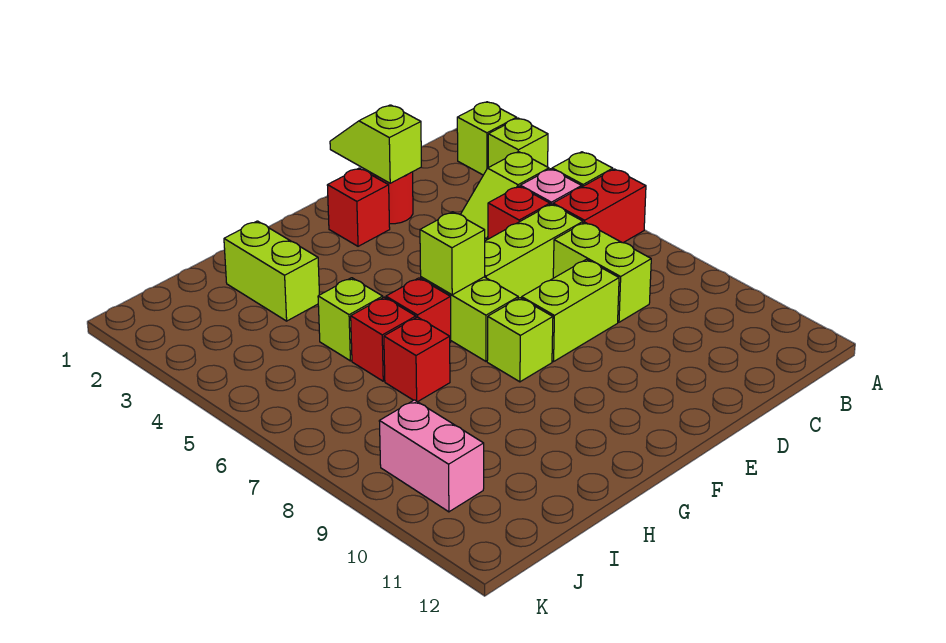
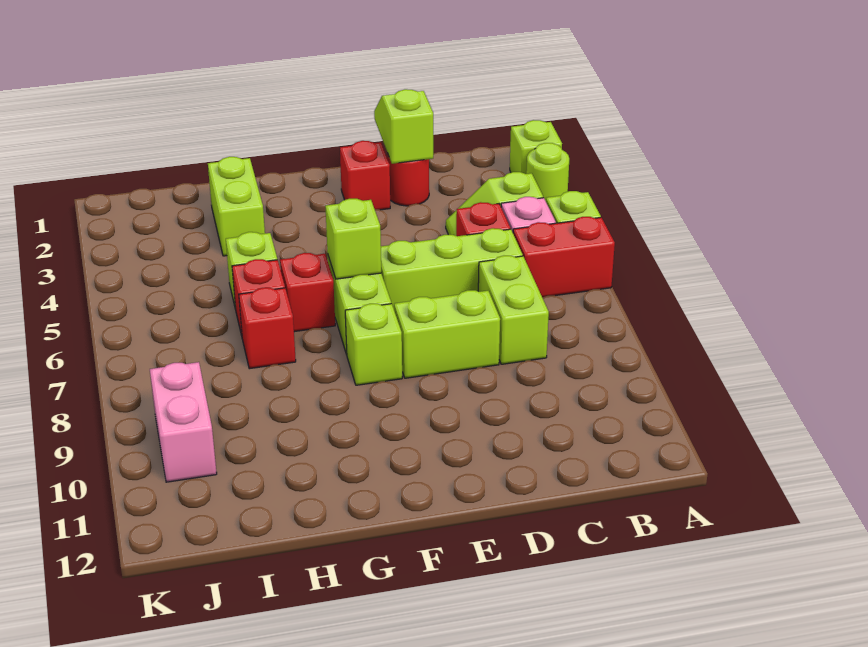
lime brick A3 level 1 -> lime round brick A3 level 1

